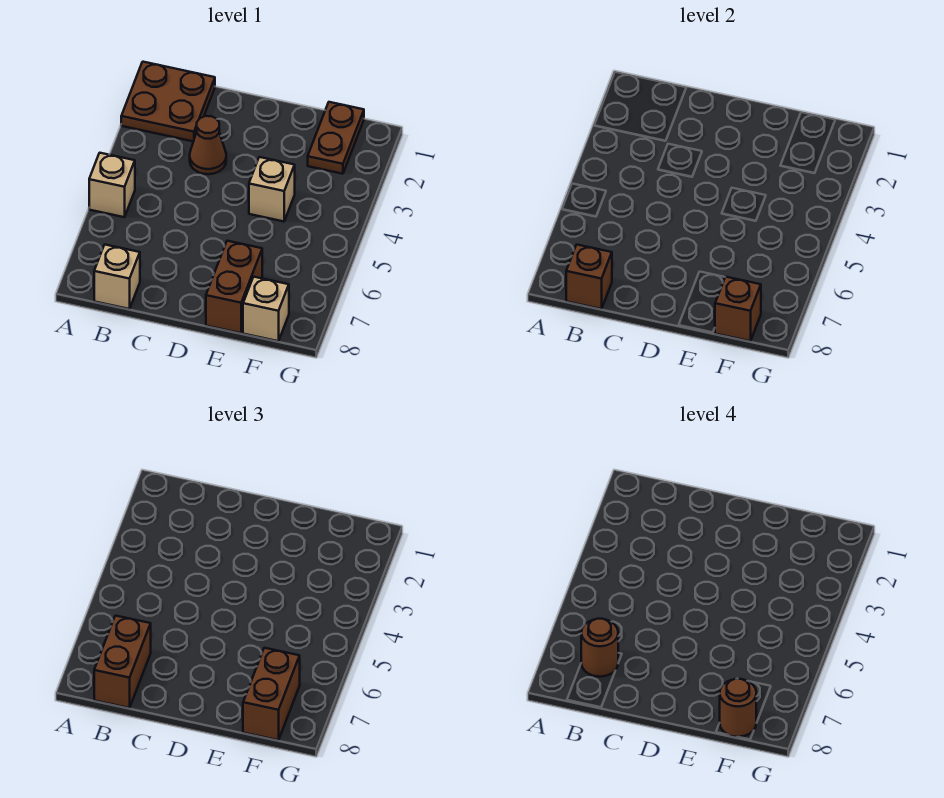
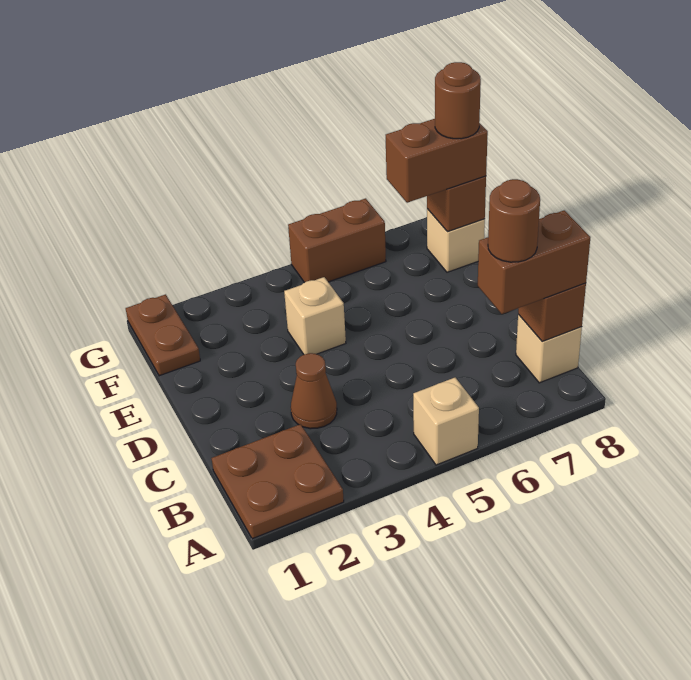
brown brick E7:E8 level 1 -> brown brick G5:G6 level 1
brown plate F1:F2 level 1 -> brown plate F1:G1 level 1

